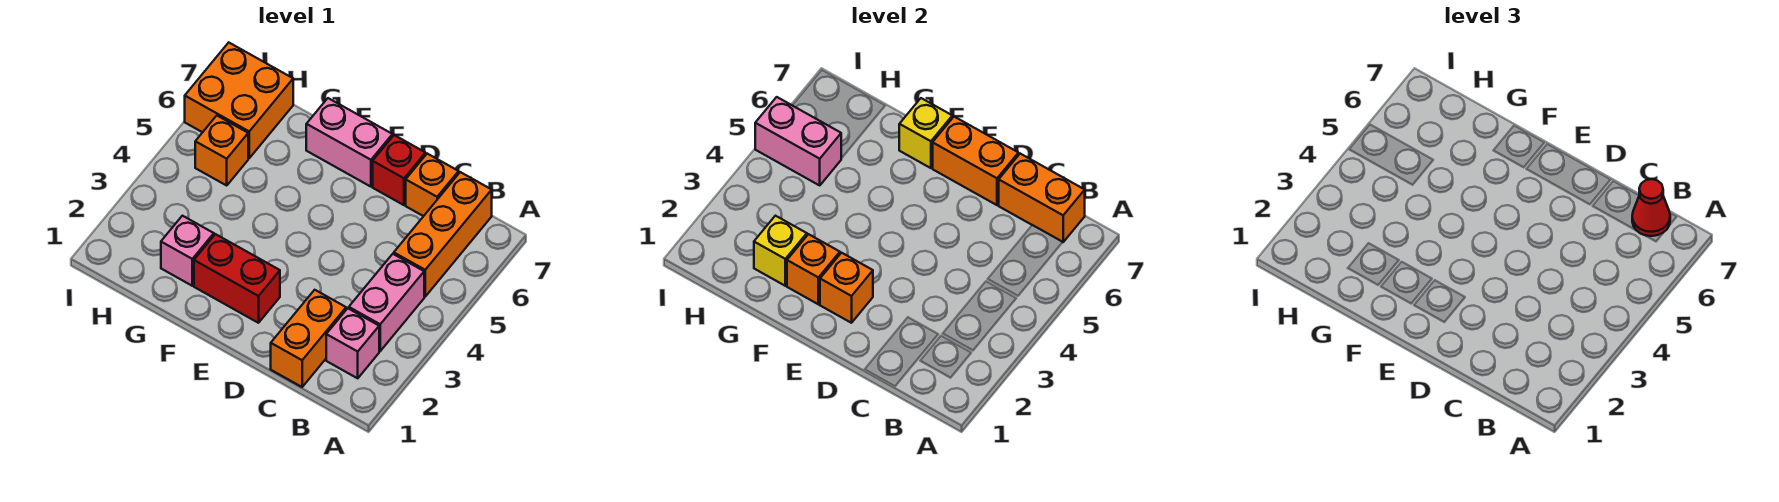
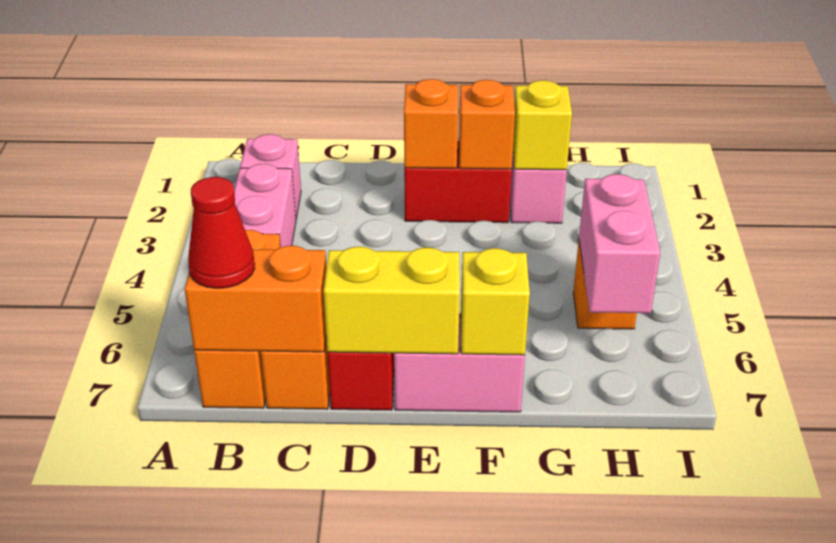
orange brick C1:C2 level 1 -> none
orange brick D7:E7 level 2 -> yellow brick D7:E7 level 2
pink brick H5:I5 level 2 -> pink brick H5:H6 level 2
orange brick H6:I7 level 1 -> none

